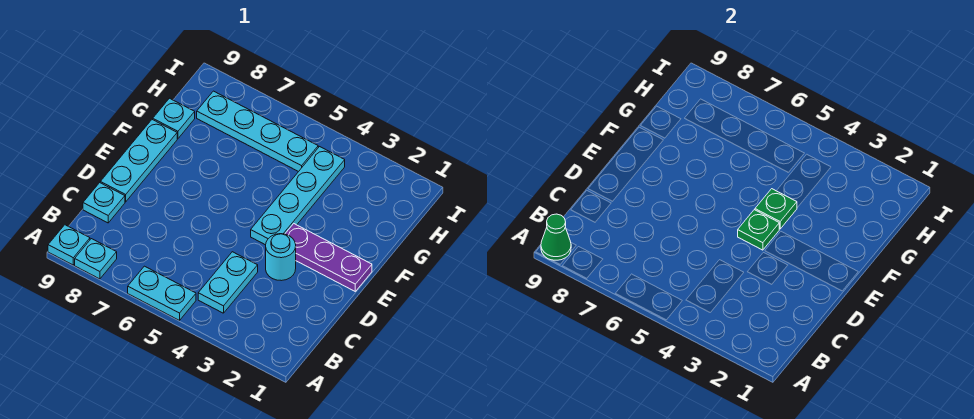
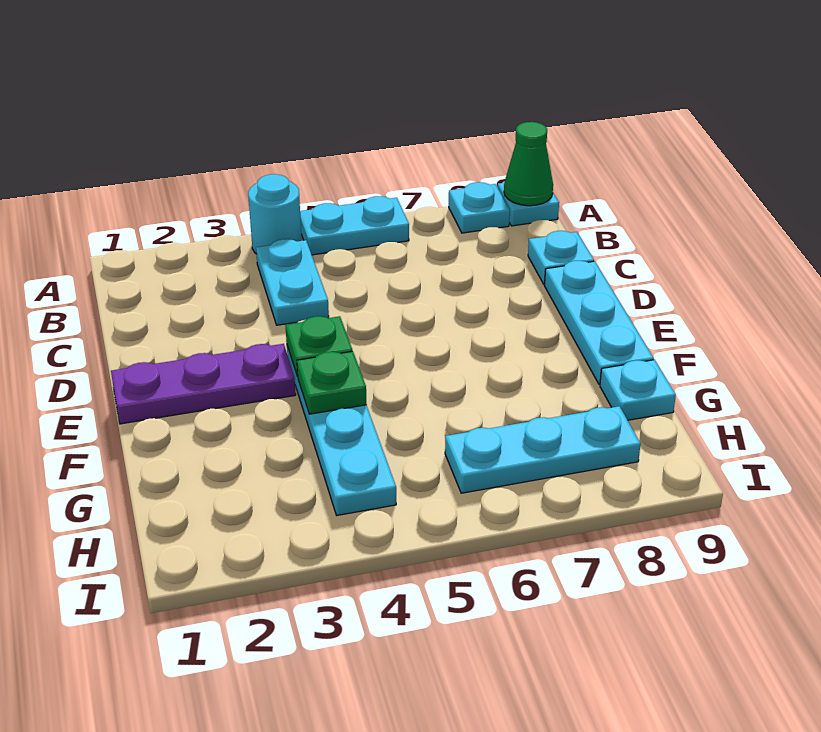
cyan round brick D3 level 1 -> cyan round brick A4 level 1
cyan plate H5:H8 level 1 -> cyan plate H6:H8 level 1

